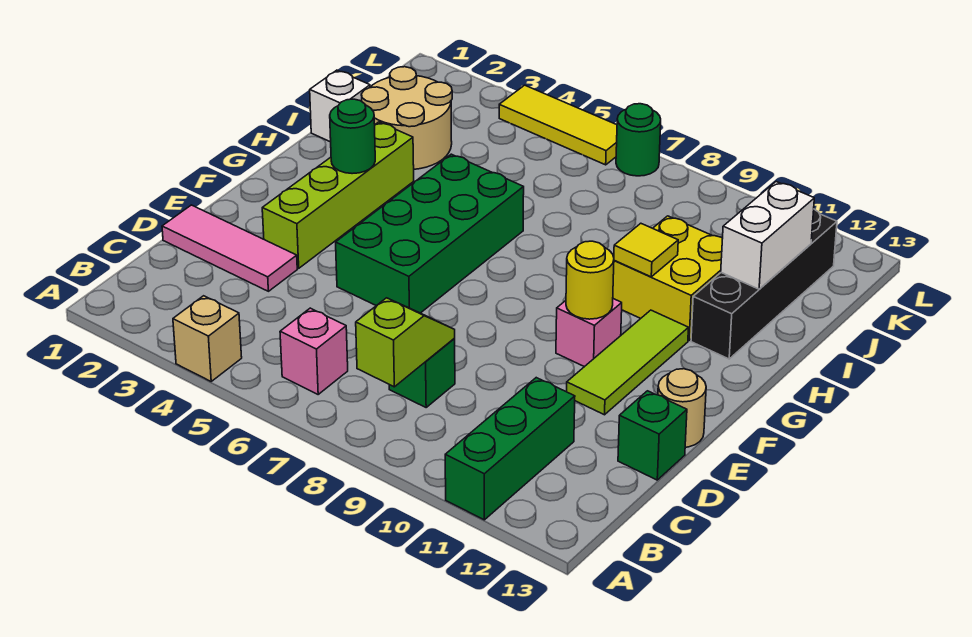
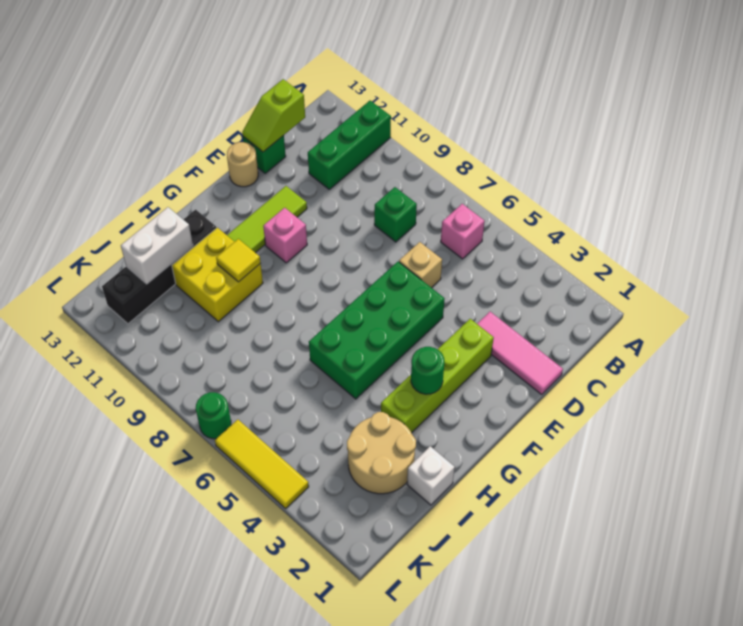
tan brick A4 level 1 -> tan brick D6 level 1
lime slope B8:C8 level 2 top B -> lime slope C13:D13 level 2 top C
yellow round brick F10 level 2 -> none

